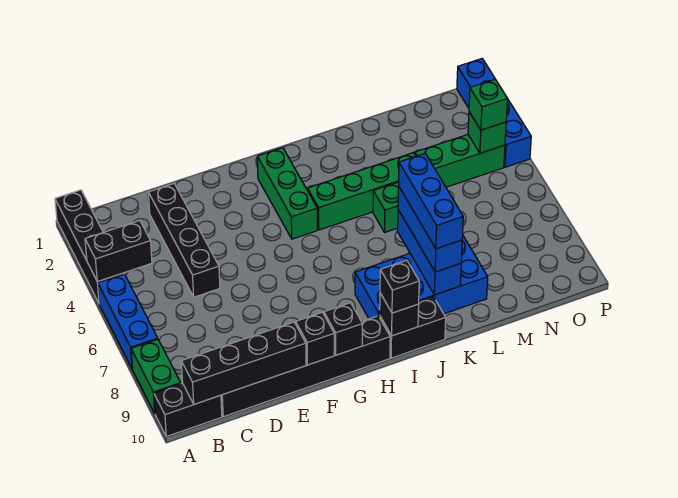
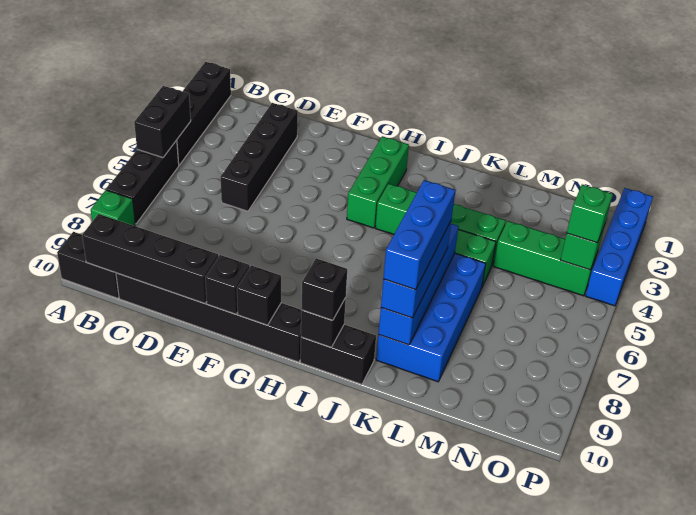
black brick A4:B4 level 2 -> black brick A4:A5 level 2
blue brick A5:A7 level 1 -> black brick A5:A7 level 1
green brick A8:A9 level 1 -> green brick A8 level 1
blue brick I8:L9 level 1 -> blue brick K6:L9 level 1
blue brick K7:K9 level 2 -> blue brick K6:K9 level 2

